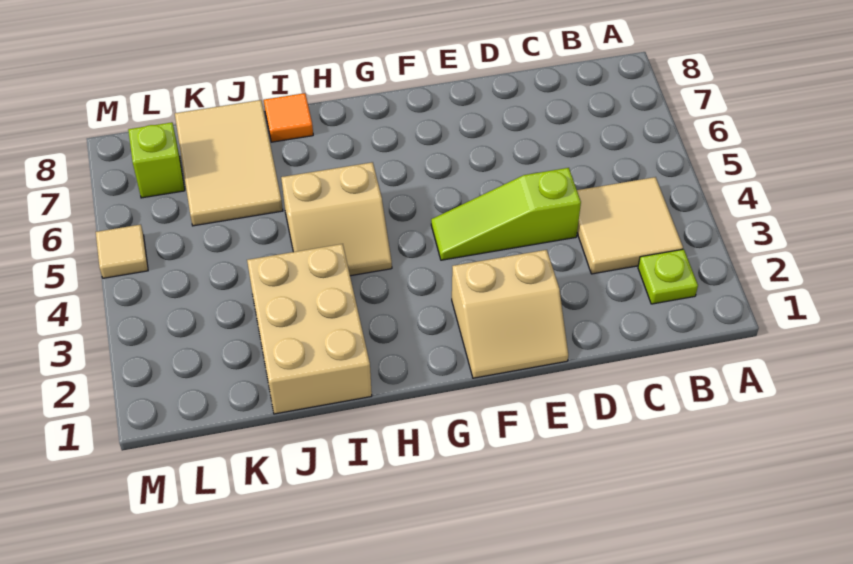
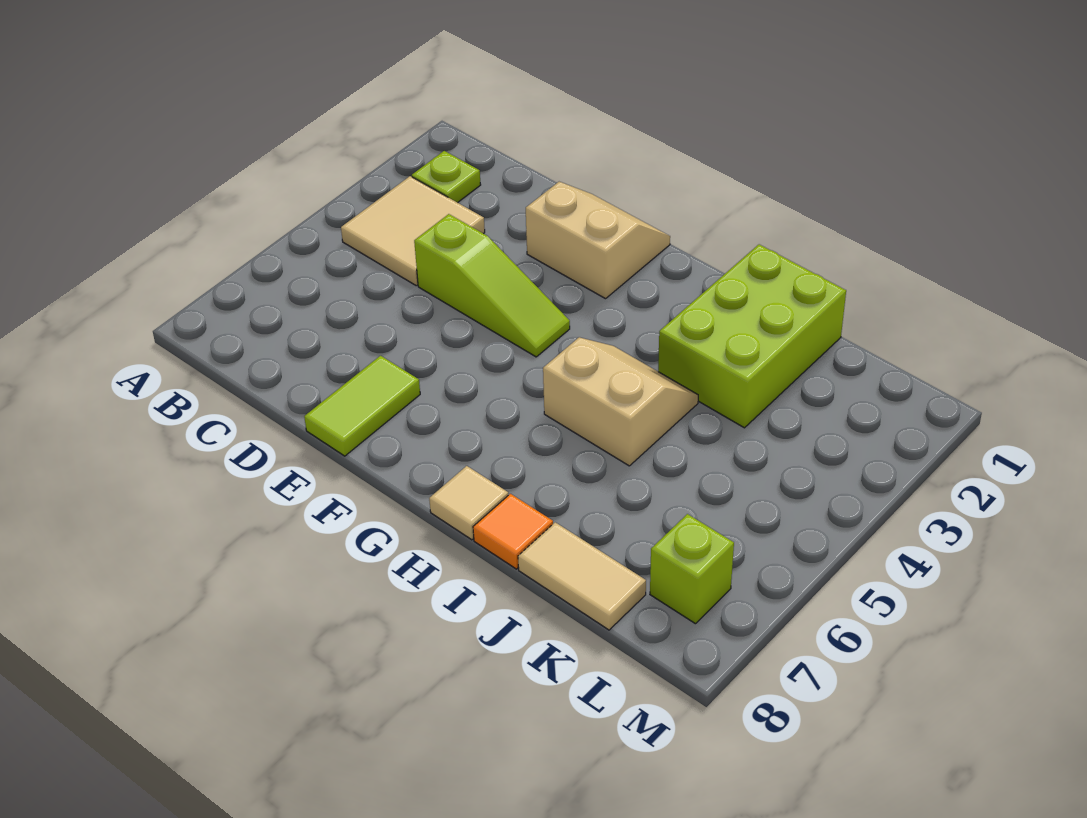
none -> lime tile E7:E8 level 1
tan brick I1:J3 level 1 -> lime brick I1:J3 level 1
tan tile J6:K8 level 1 -> tan tile J8:K8 level 1
tan tile M5 level 1 -> tan tile H8 level 1

